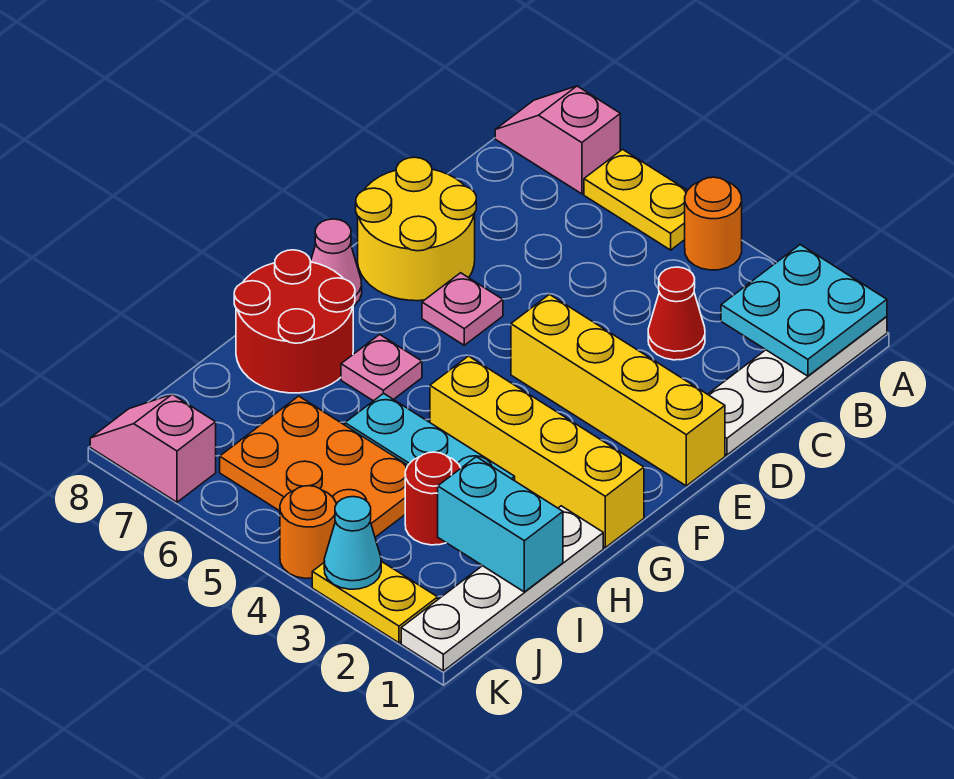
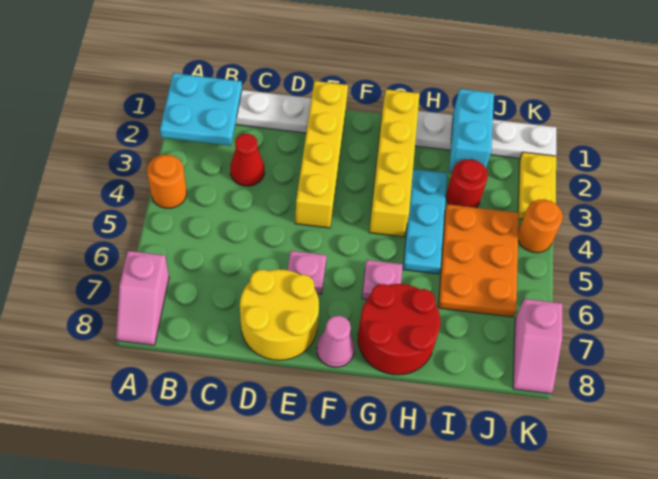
yellow plate A5:A6 level 1 -> none
cyan cone K3 level 2 -> none

